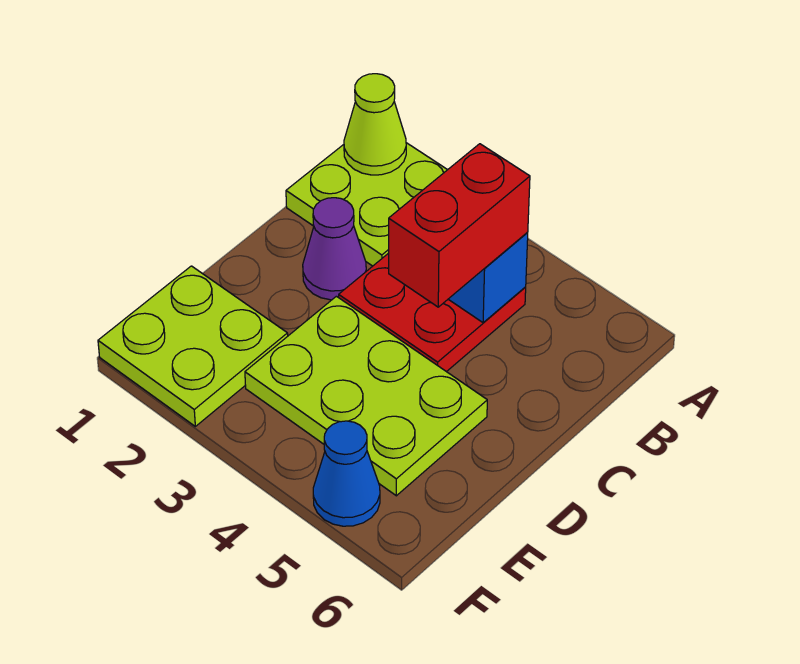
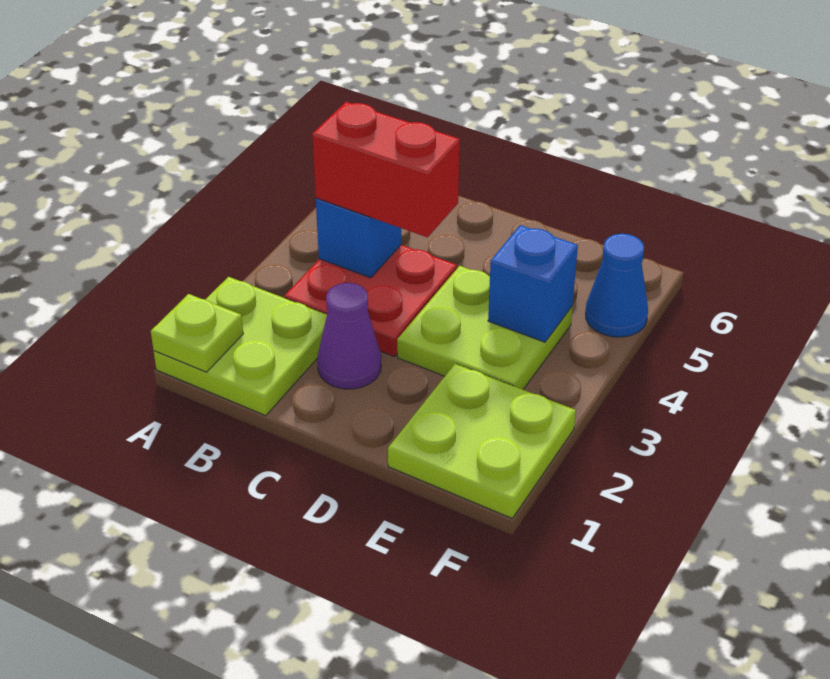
lime cone A1 level 2 -> lime plate A1 level 2
lime plate D3:E5 level 1 -> lime plate D3:E4 level 1
none -> blue brick E4 level 2

